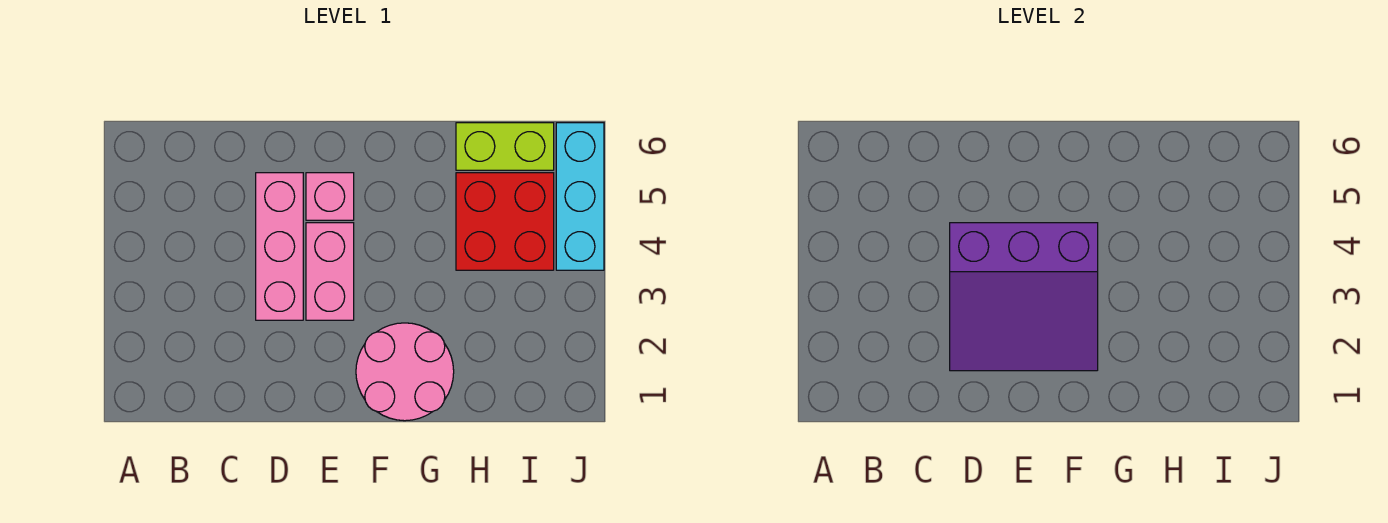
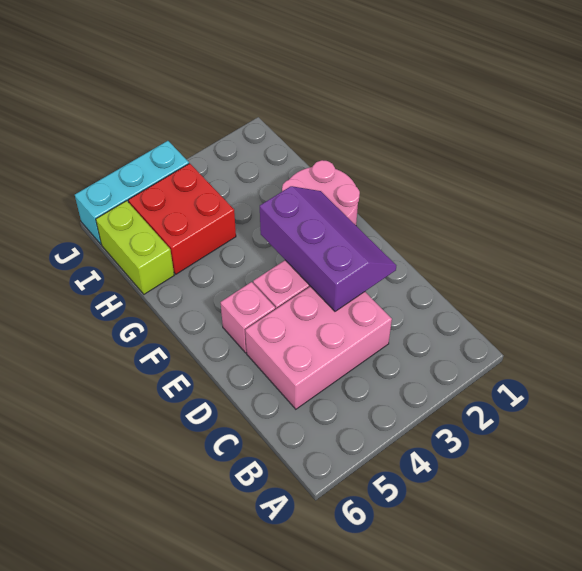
purple slope D2:F4 level 2 top 4 -> purple slope D2:F3 level 2 top 3
pink brick D3:D5 level 1 -> pink brick C3:D5 level 1

